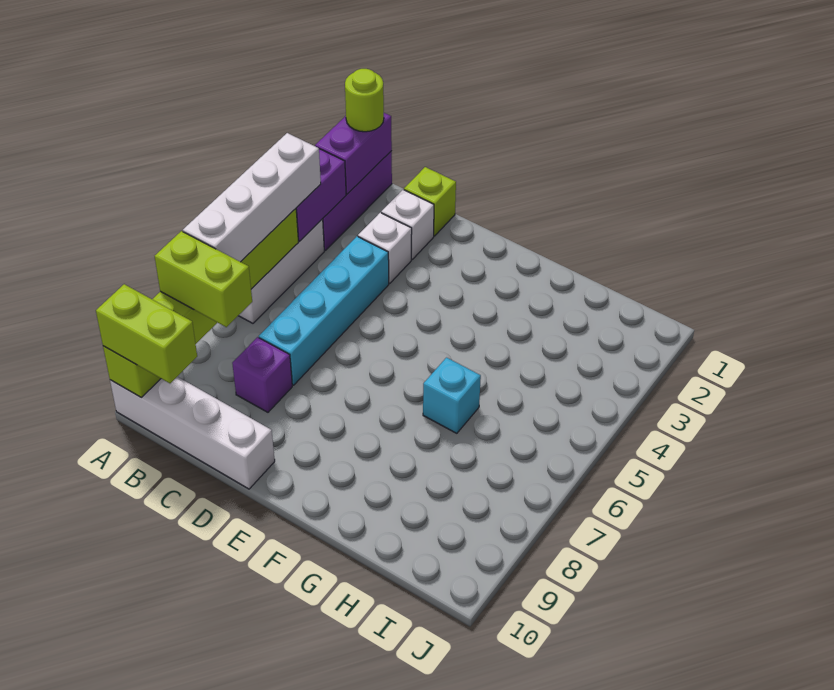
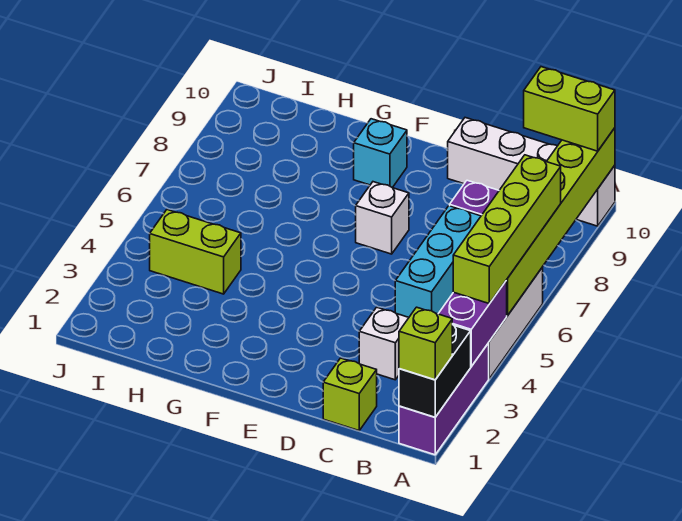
purple brick A1:A2 level 2 -> black brick A1:A2 level 2
lime round brick A1 level 3 -> lime brick A1 level 3
white brick A4:A7 level 3 -> lime brick A4:A7 level 3
lime brick A8:B8 level 3 -> lime brick H4:I4 level 1
white brick C2 level 1 -> white brick E7 level 1
cyan brick C4:C7 level 1 -> cyan brick C5:C7 level 1
cyan brick G6 level 1 -> cyan brick F9 level 1

